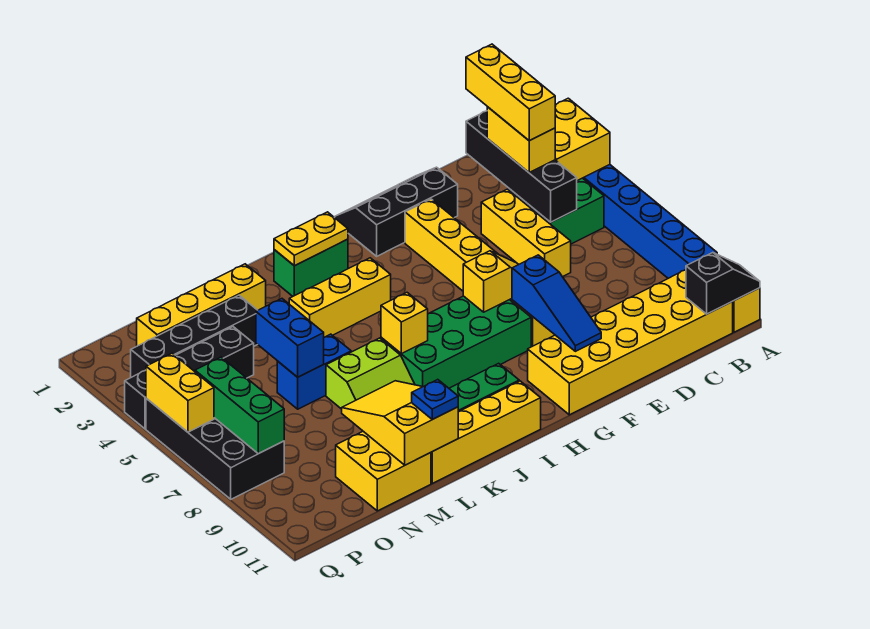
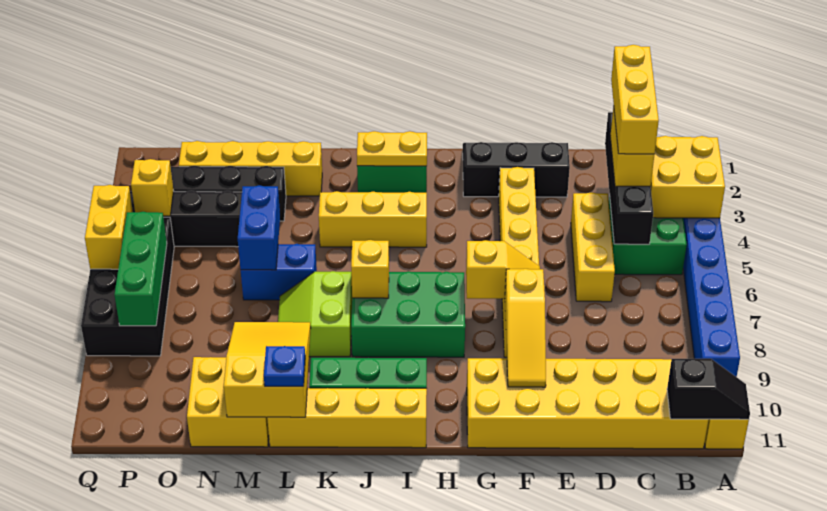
blue slope F8:F10 level 2 top 8 -> yellow slope F8:F10 level 2 top 8
green brick G7:J8 level 1 -> green brick H7:J8 level 1
lime slope K7:L8 level 1 top 7 -> lime slope K7:L8 level 1 top K
none -> yellow brick P4 level 2

